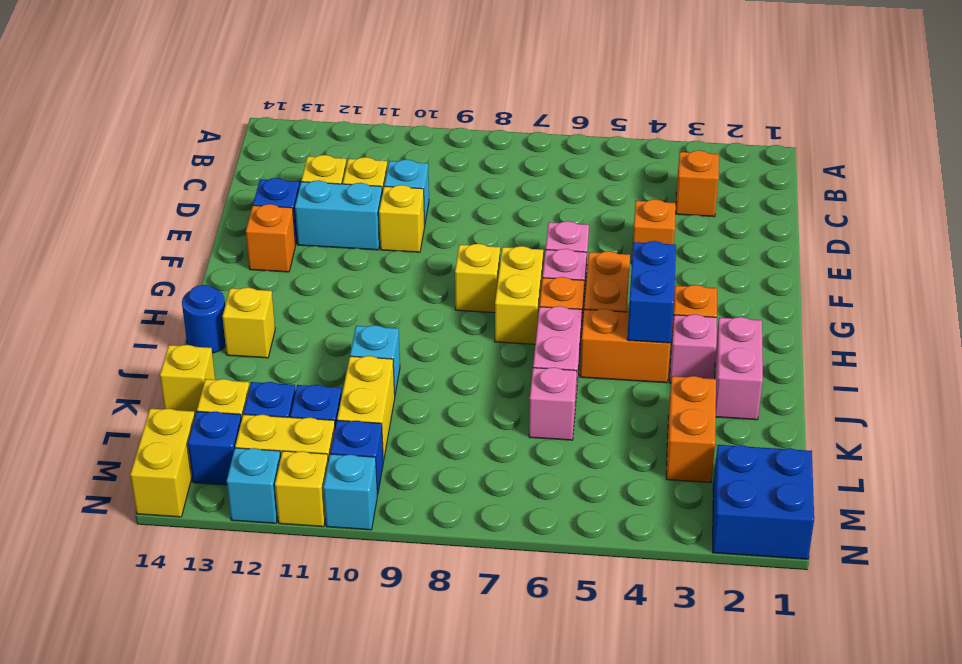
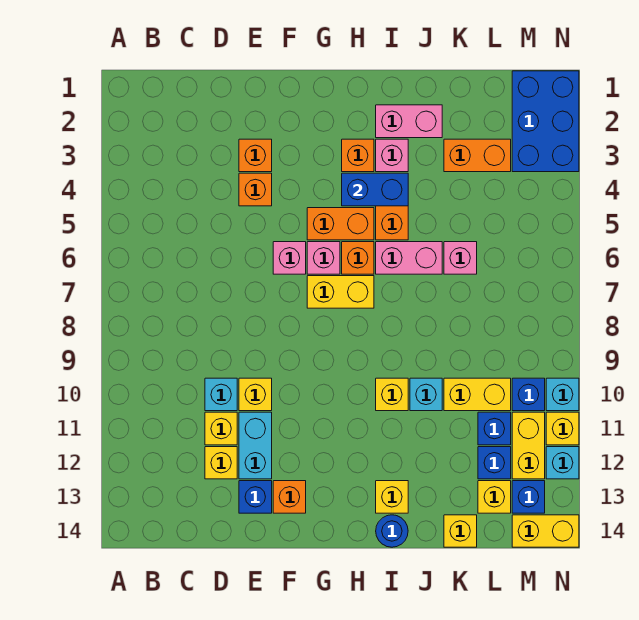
orange brick C3 level 1 -> orange brick E3 level 1
yellow brick G8 level 1 -> yellow brick I10 level 1
blue brick M1:N2 level 1 -> blue brick M1:N3 level 1

